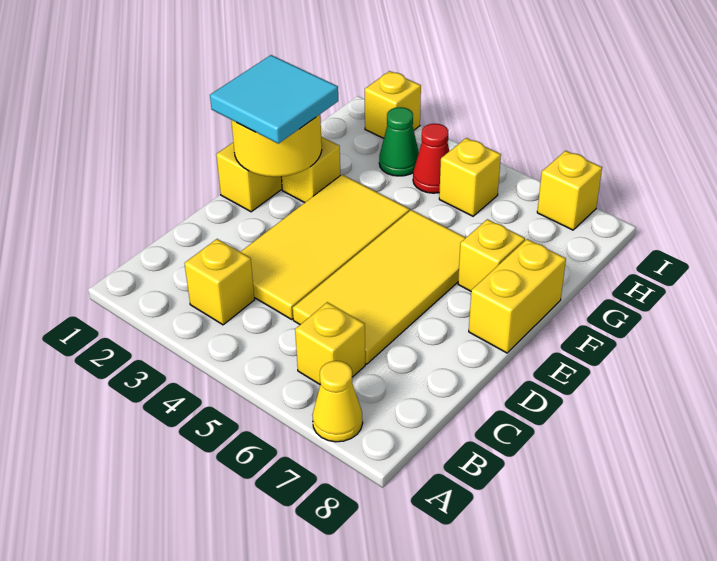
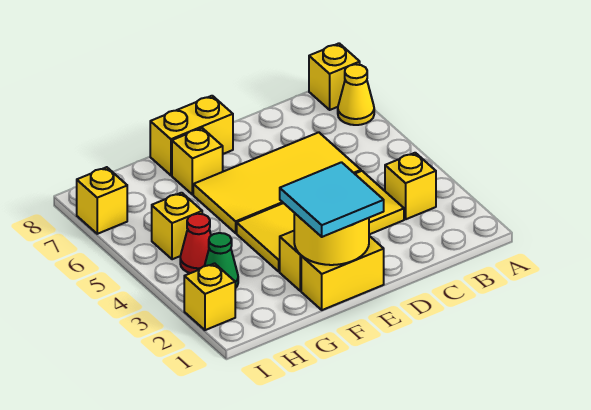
yellow brick B6 level 1 -> yellow brick A8 level 1

